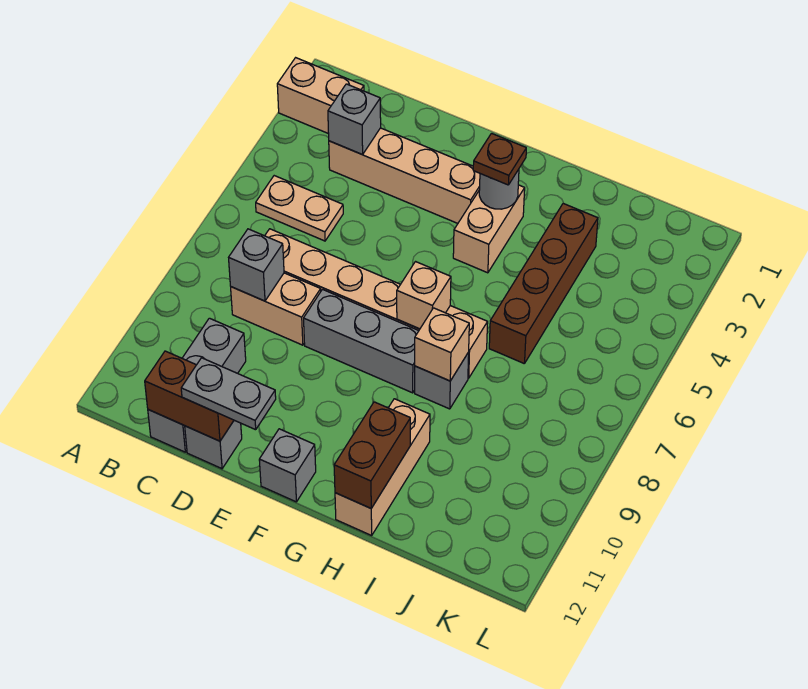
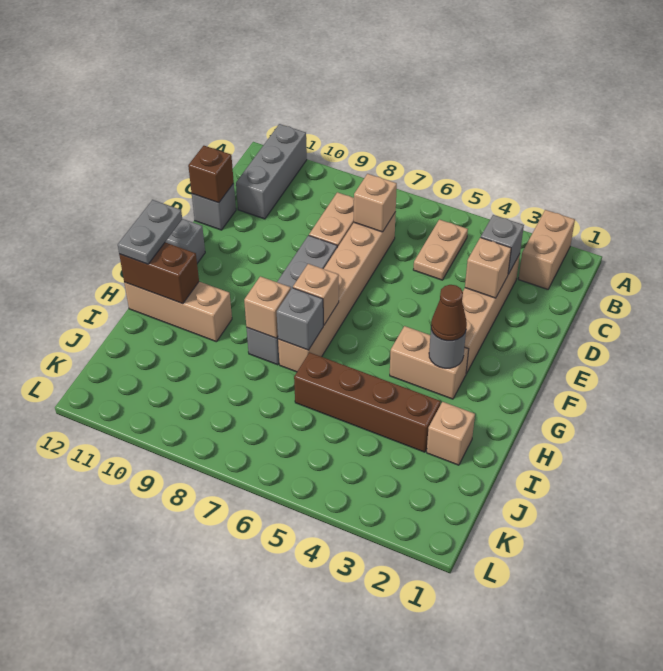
none -> tan brick C7 level 2
grey brick C8 level 2 -> grey brick H7 level 2
grey brick C10:C12 level 1 -> grey brick A11:C11 level 1
brown brick C12:D12 level 2 -> brown brick D12 level 2
none -> tan brick D3 level 2
grey plate D12:E12 level 3 -> grey plate G12:H12 level 3
brown plate G3 level 3 -> brown cone G3 level 3
none -> tan brick I2 level 1

